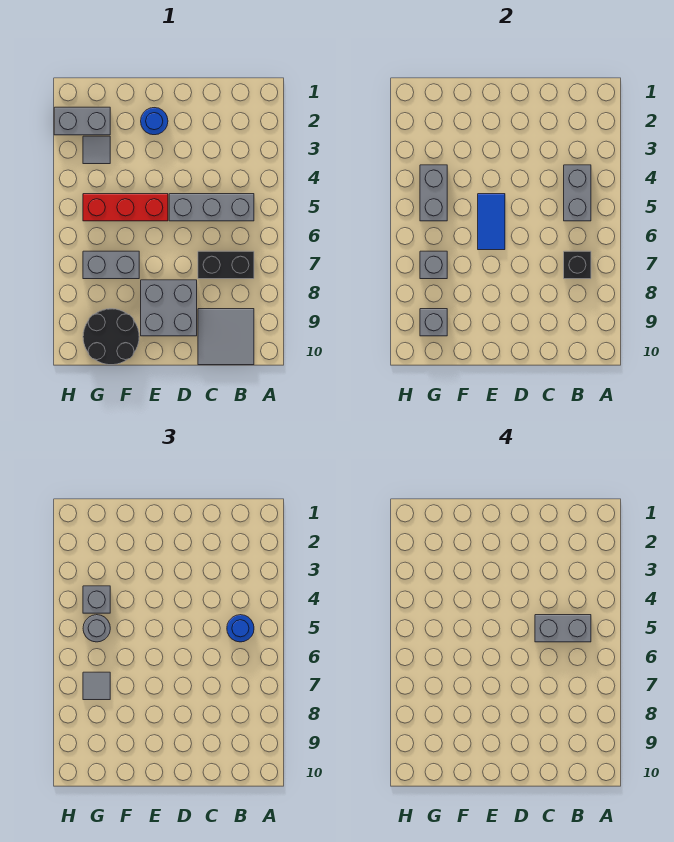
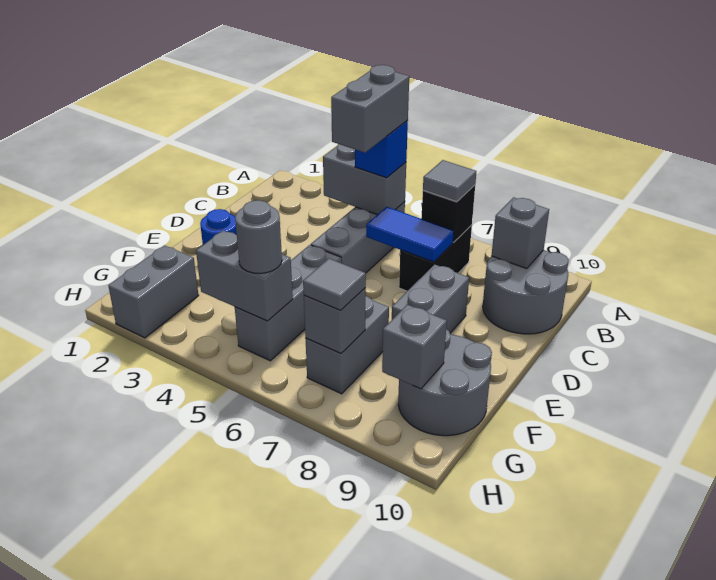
blue round brick B5 level 3 -> blue brick B5 level 3
grey tile B9:C10 level 1 -> grey round brick B9:C10 level 1
grey brick D8:E9 level 1 -> grey brick D8:E8 level 1
red brick E5:G5 level 1 -> grey brick E5:G5 level 1
blue tile E5:E6 level 2 -> blue tile C6:C7 level 2
black round brick F9:G10 level 1 -> grey round brick F9:G10 level 1
grey tile G3 level 1 -> grey tile B7 level 3
grey brick G4 level 3 -> grey brick B9 level 2

